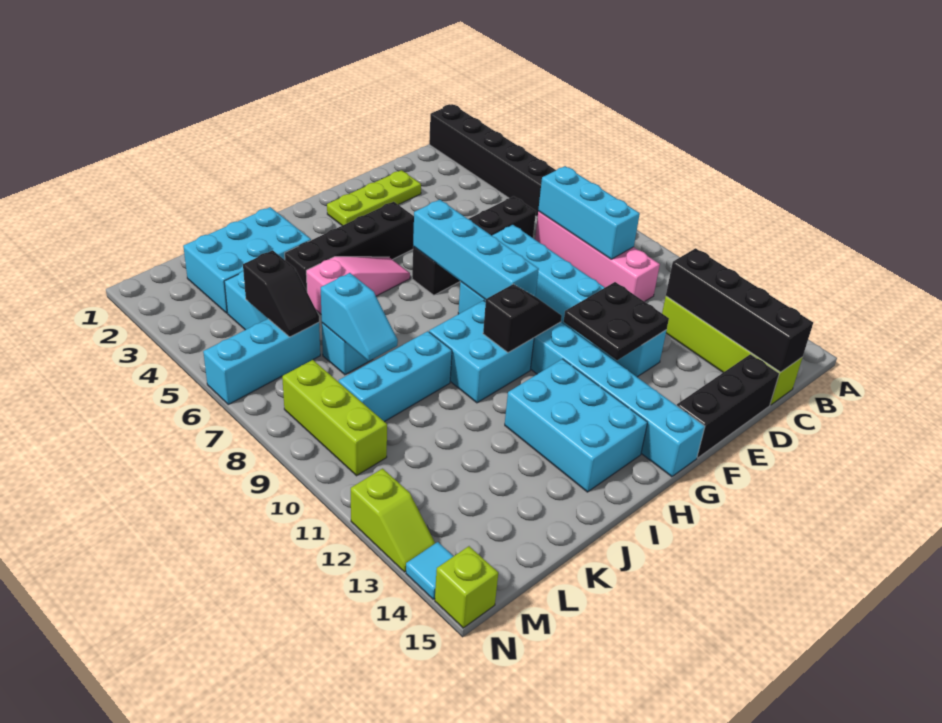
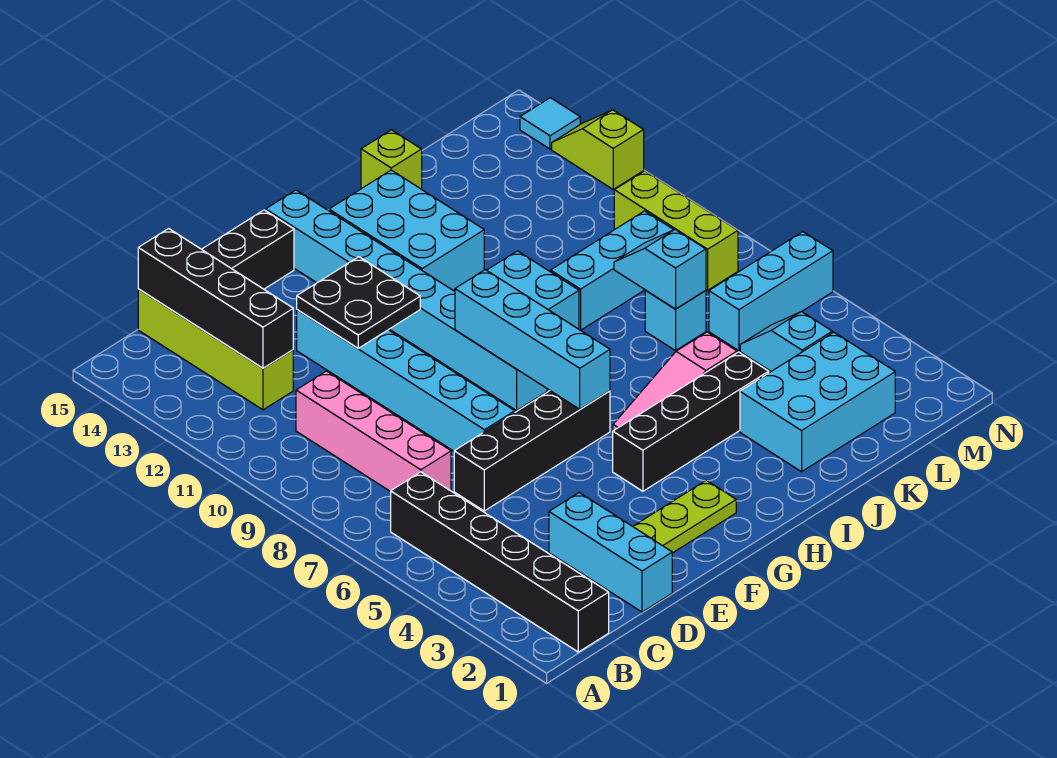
cyan brick C7:C9 level 2 -> cyan brick D1:D3 level 1
black slope G10:H10 level 2 top H -> none
black slope L5:L6 level 2 top 5 -> none
lime brick N15 level 1 -> lime brick J15 level 1

